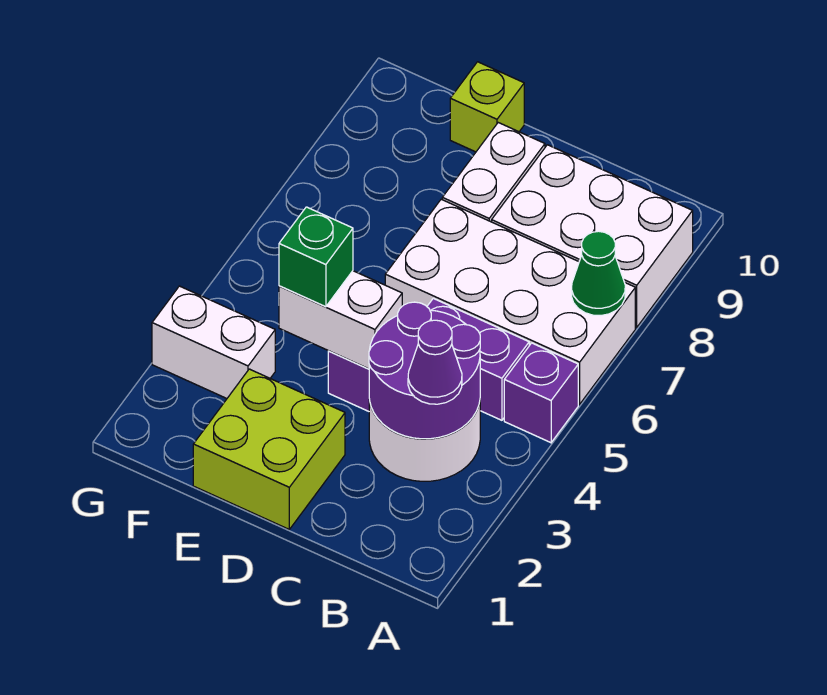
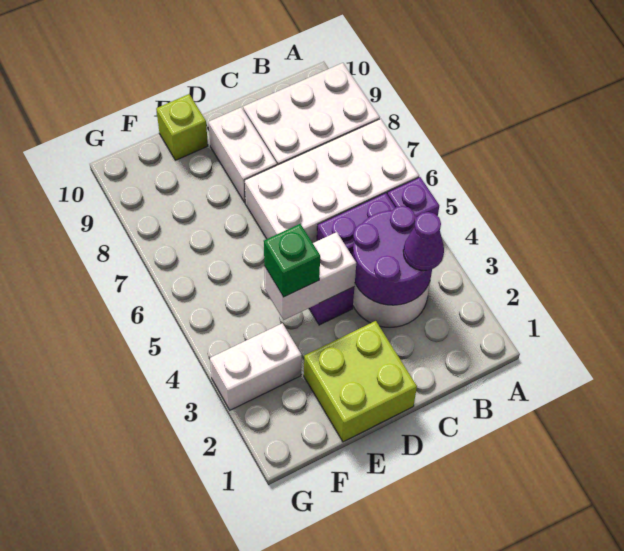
green cone A7 level 2 -> none

